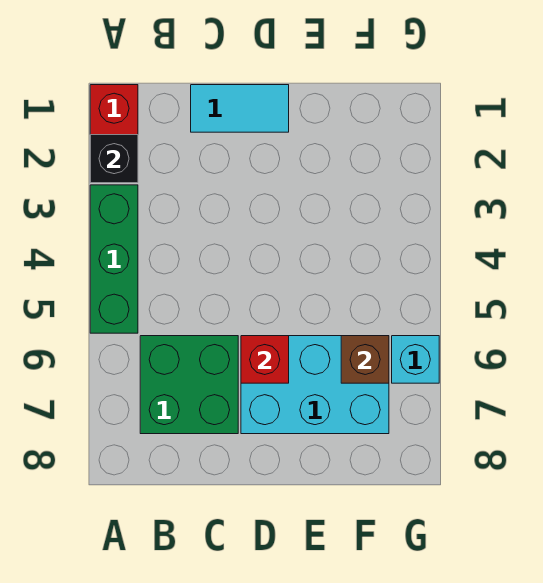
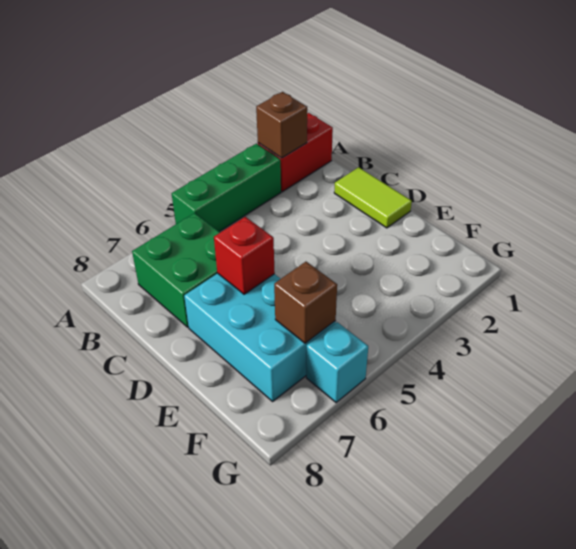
black brick A2 level 2 -> brown brick A2 level 2
cyan tile C1:D1 level 1 -> lime tile C1:D1 level 1

